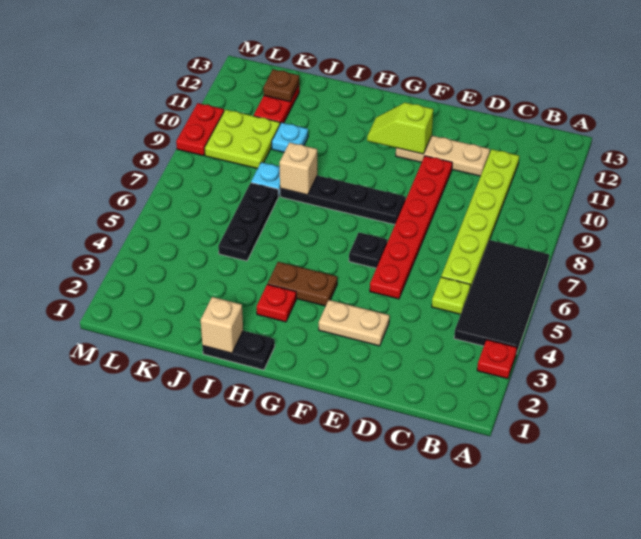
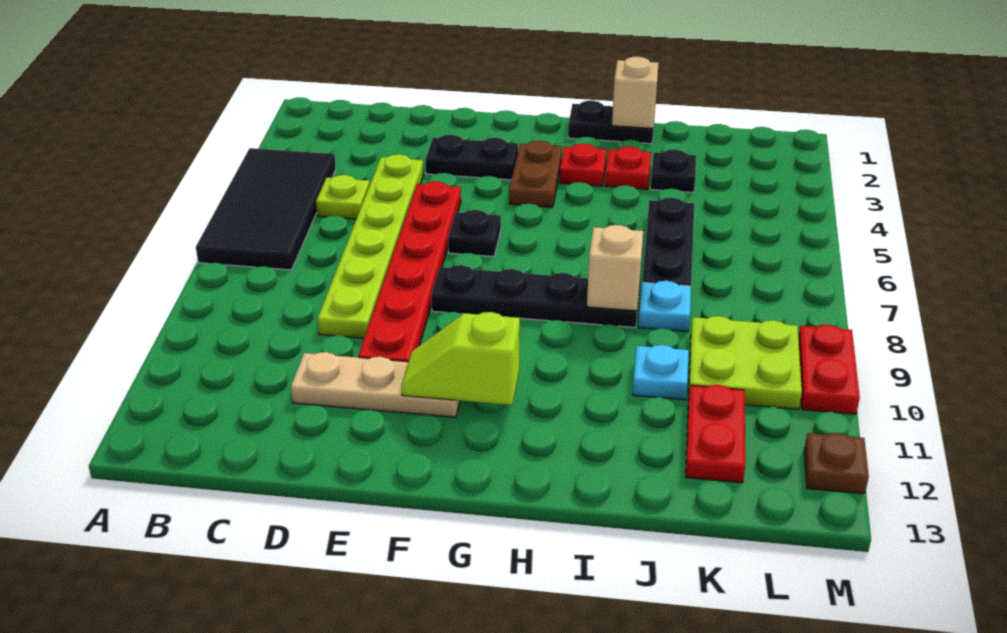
red plate A3 level 1 -> red plate I3 level 1
lime plate C6:C11 level 1 -> lime plate D4:D9 level 1
tan plate E3:F3 level 1 -> black plate E3:F3 level 1
lime slope F11:G11 level 2 top F -> lime slope F11:G11 level 2 top G
brown plate G4:H4 level 1 -> brown plate G3:G4 level 1
none -> black plate J3 level 1
brown plate K12 level 2 -> brown plate M12 level 1

